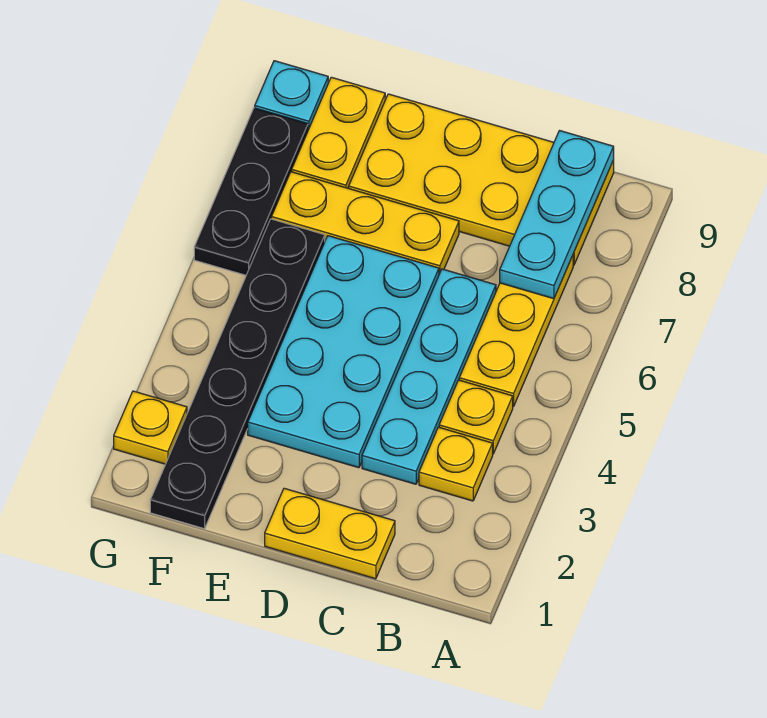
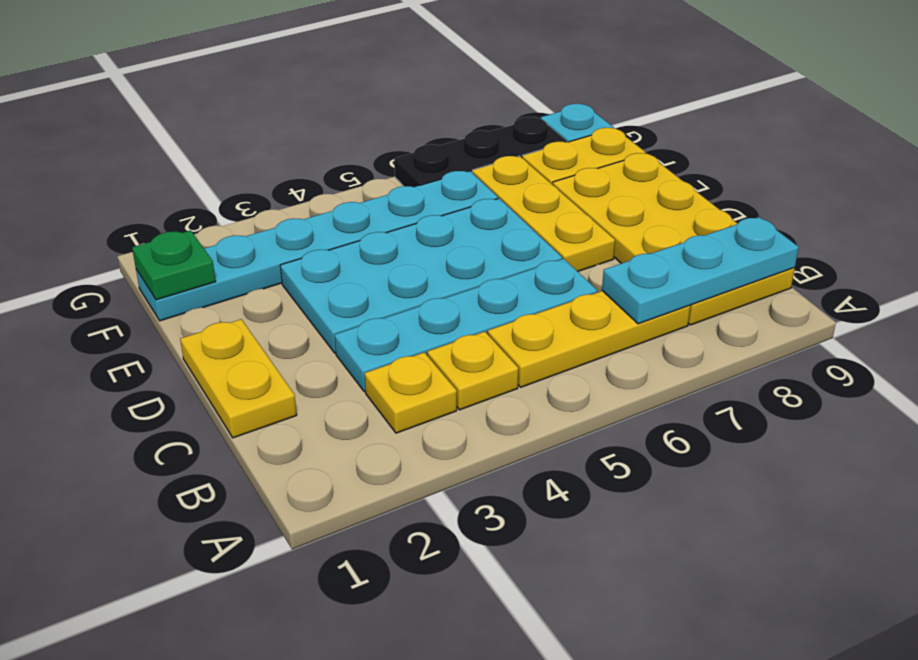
black plate F1:F6 level 1 -> cyan plate F1:F6 level 1
none -> green plate F1 level 2
yellow plate G2 level 1 -> none

